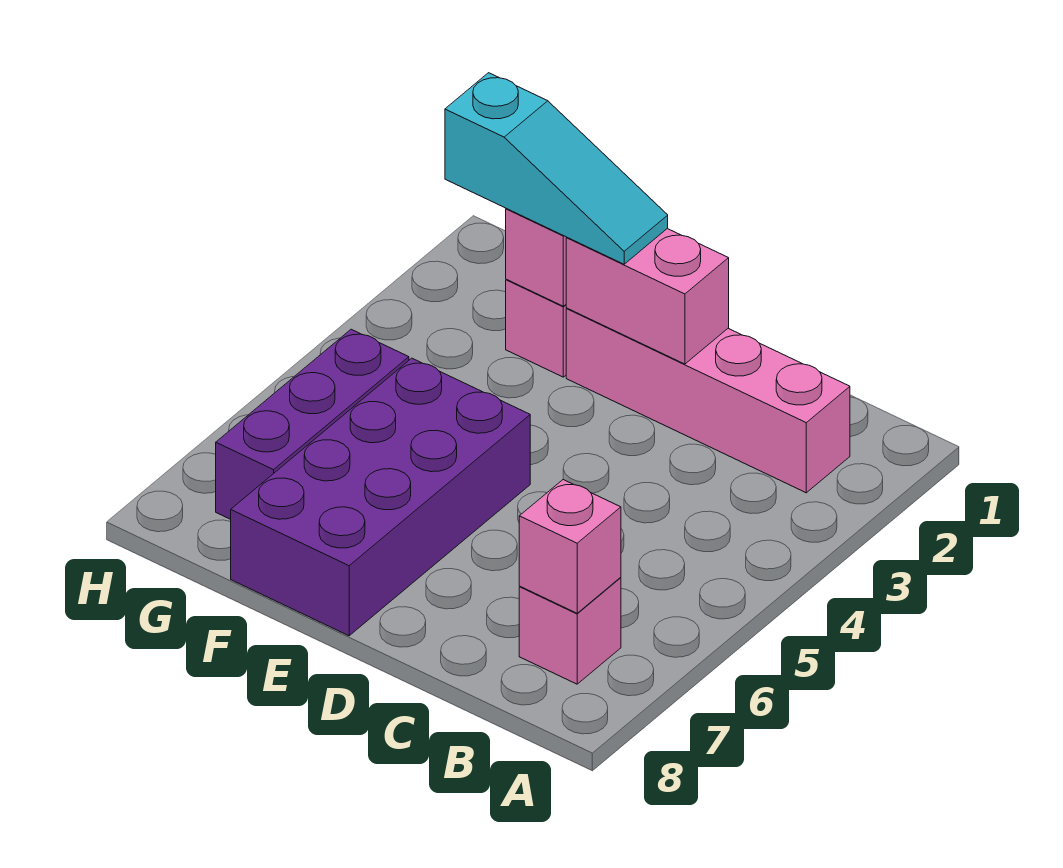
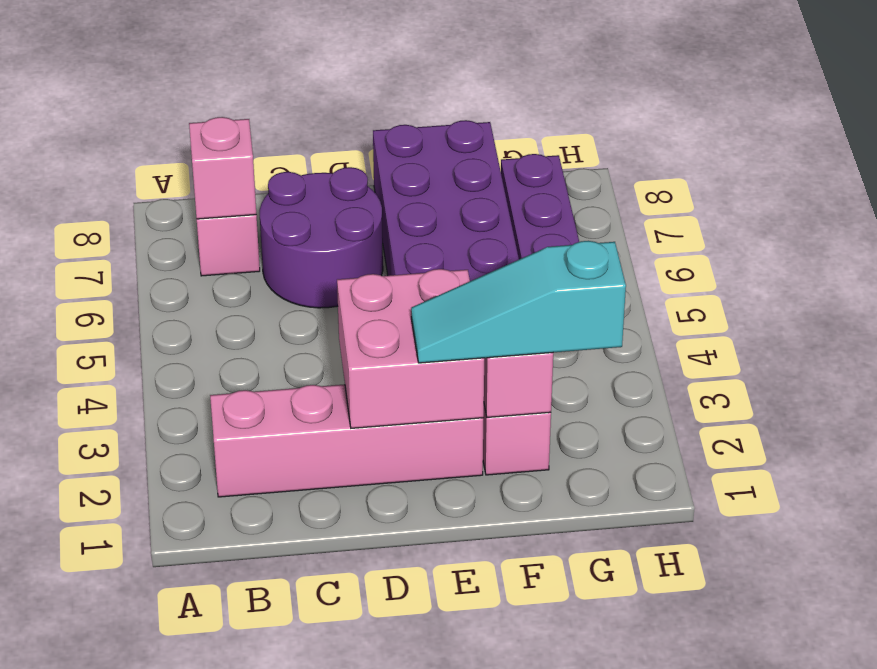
none -> purple round brick C6:D7 level 1
pink brick D2:E2 level 2 -> pink brick D2:E3 level 2

